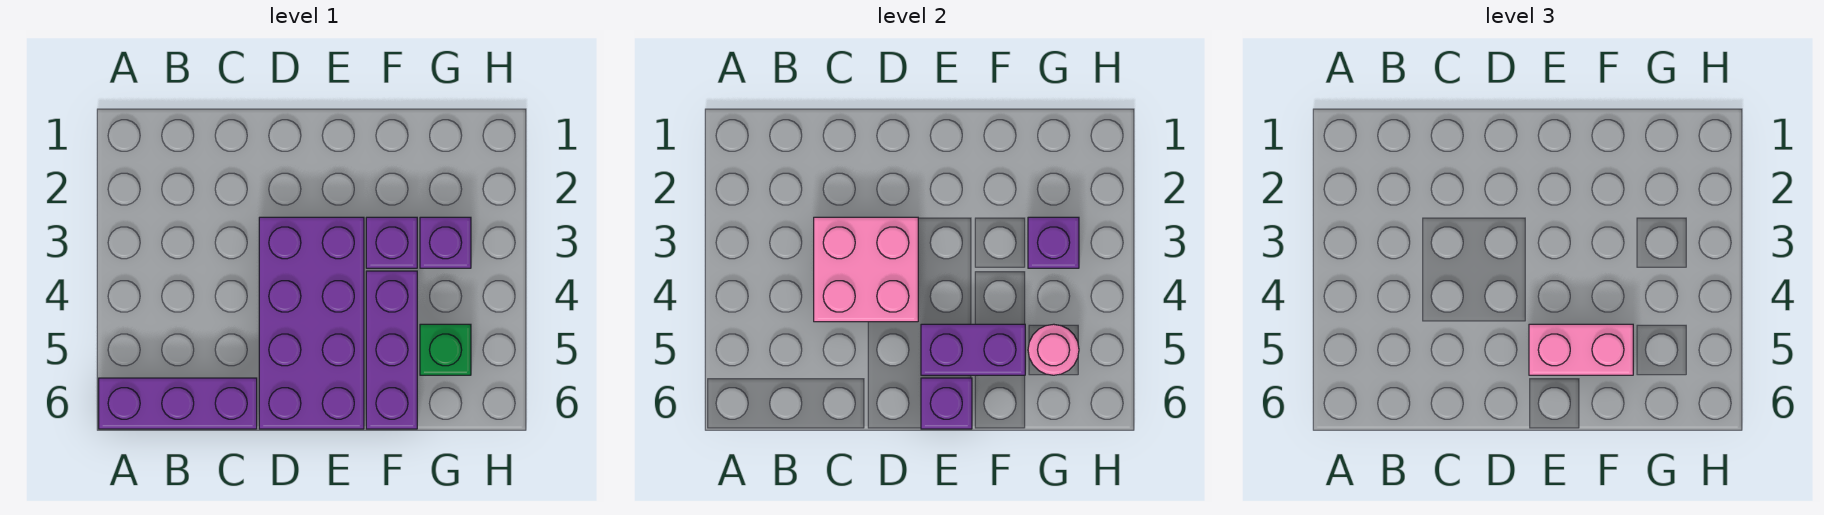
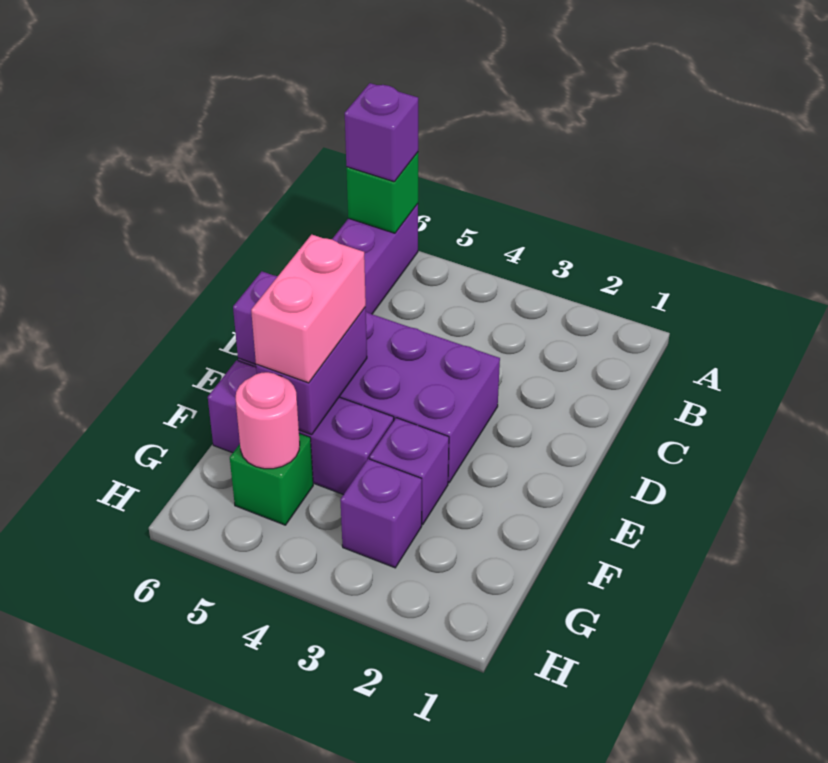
none -> green brick A6 level 2
pink brick C3:D4 level 2 -> none
purple brick G3 level 2 -> purple brick A6 level 3

